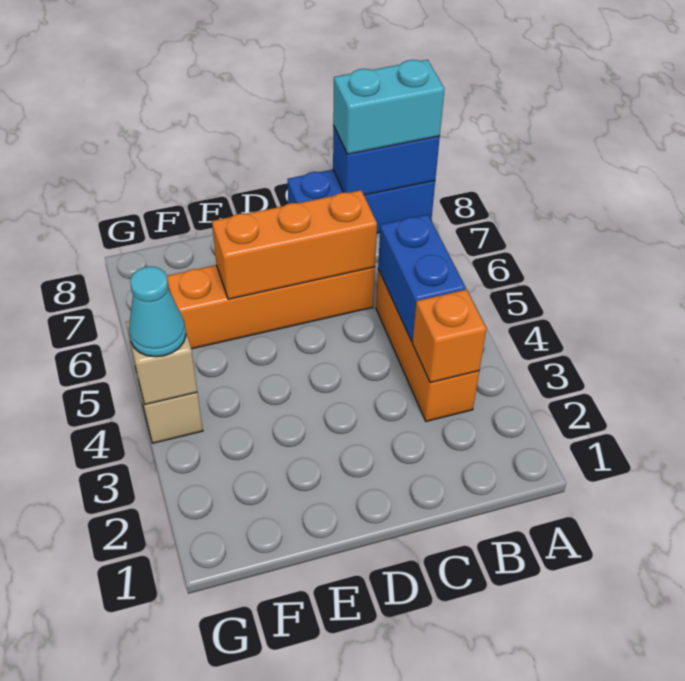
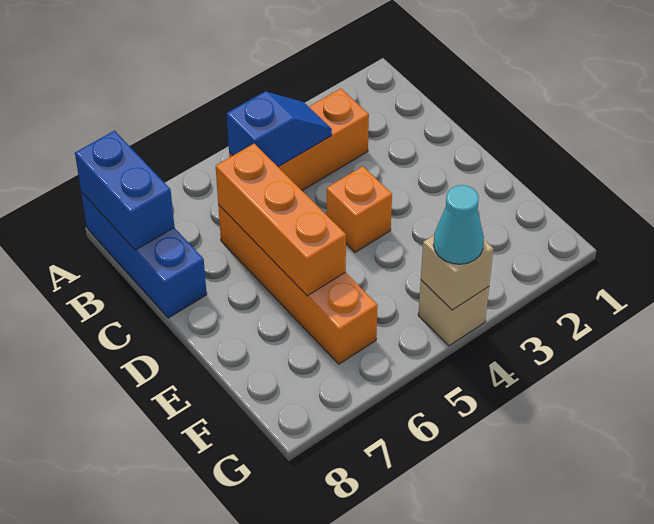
cyan brick A8:B8 level 3 -> none
orange brick B3 level 2 -> orange brick D4 level 1
blue brick B4:B5 level 2 -> blue slope B4:B5 level 2 top 5

